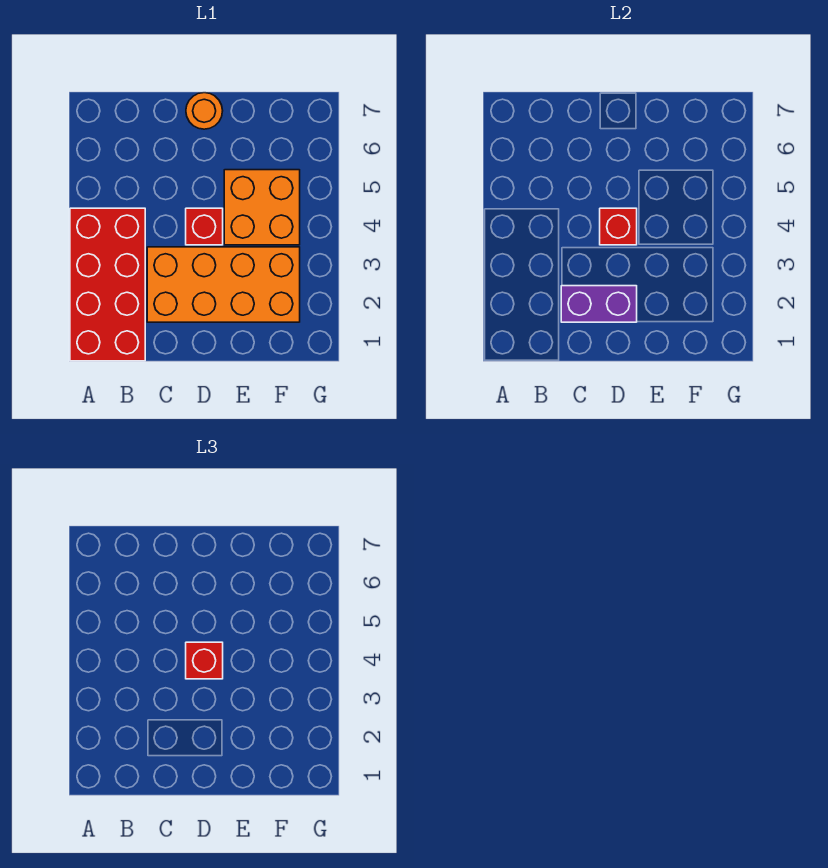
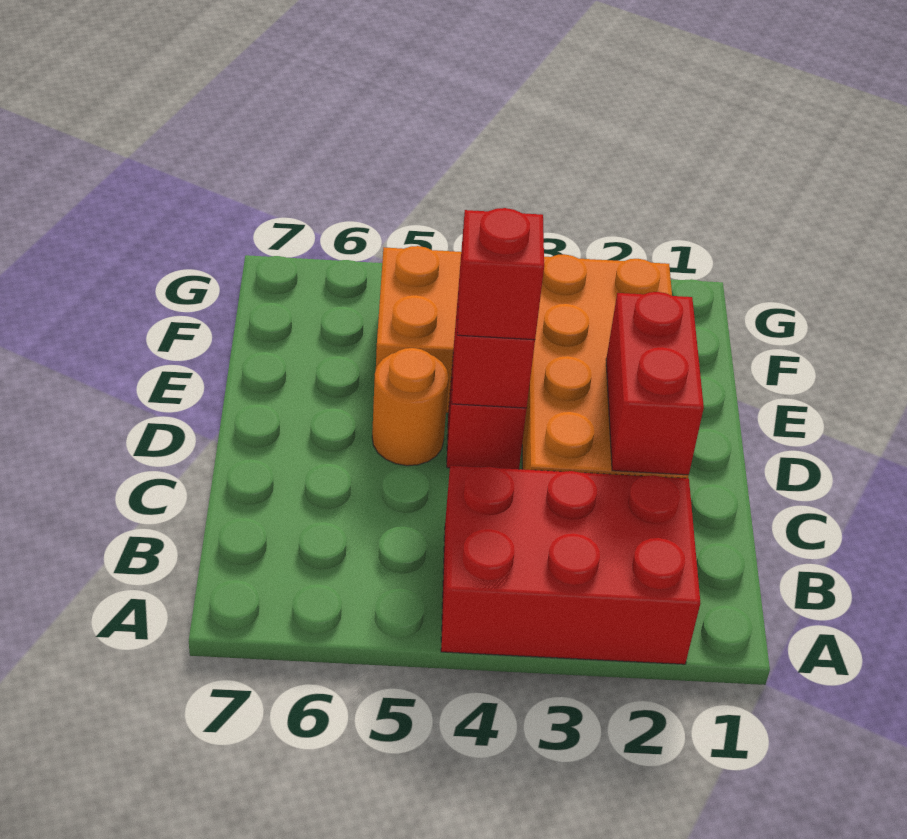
red brick A1:B4 level 1 -> red brick A2:B4 level 1
purple brick C2:D2 level 2 -> red brick C2:D2 level 2
orange round brick D7 level 1 -> orange round brick D5 level 1

